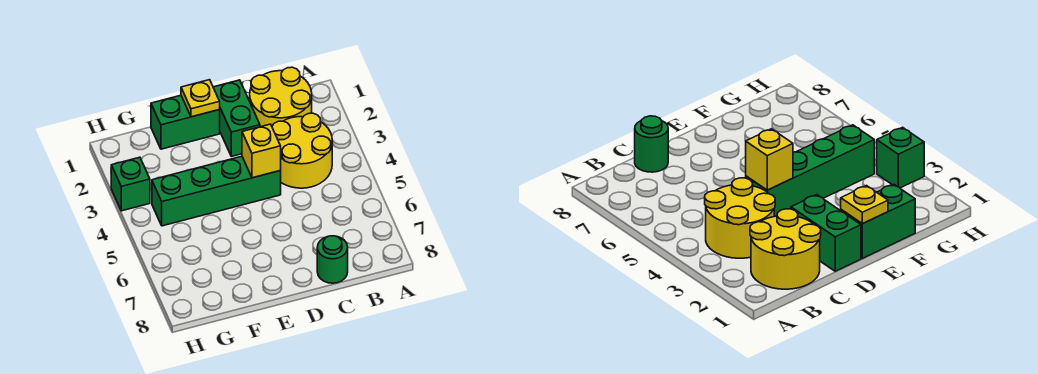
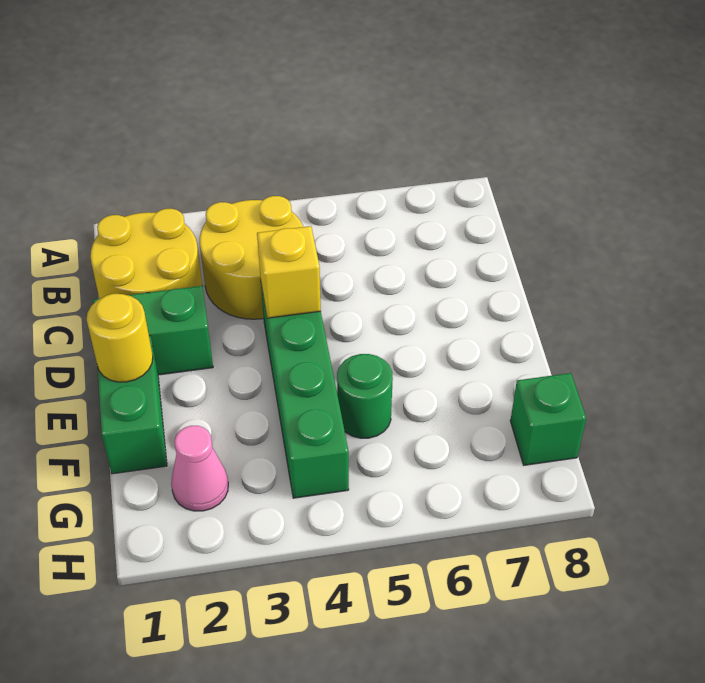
green round brick C8 level 1 -> green round brick F5 level 1
yellow plate E1 level 2 -> yellow round brick E1 level 2
none -> pink cone G2 level 1
green brick H3 level 1 -> green brick G8 level 1

